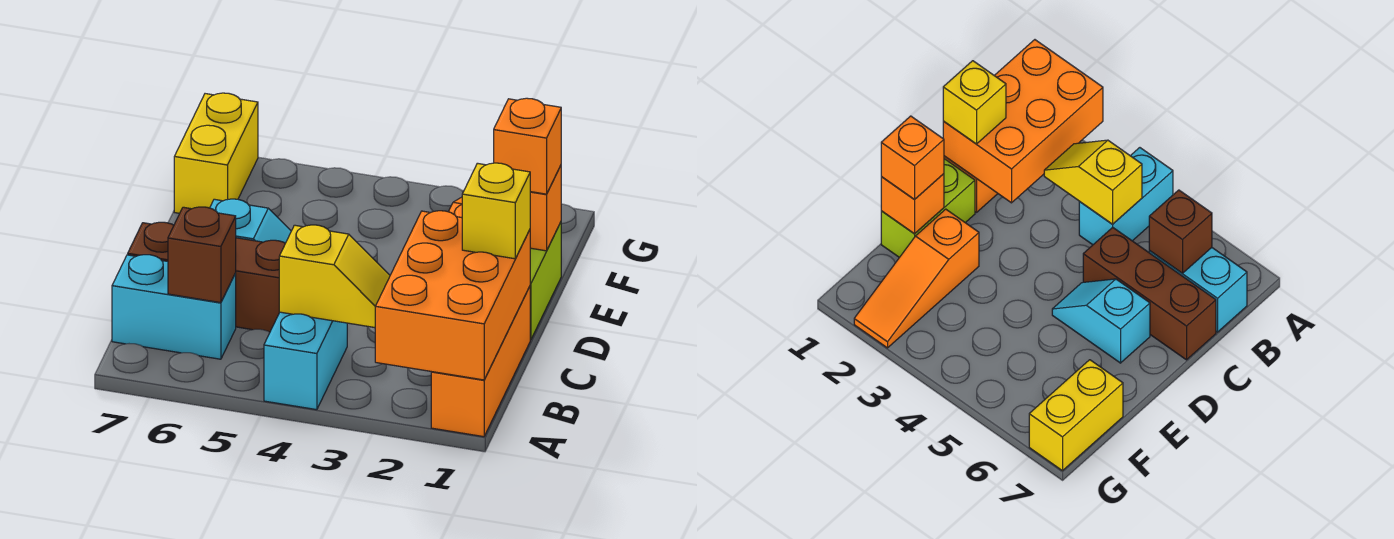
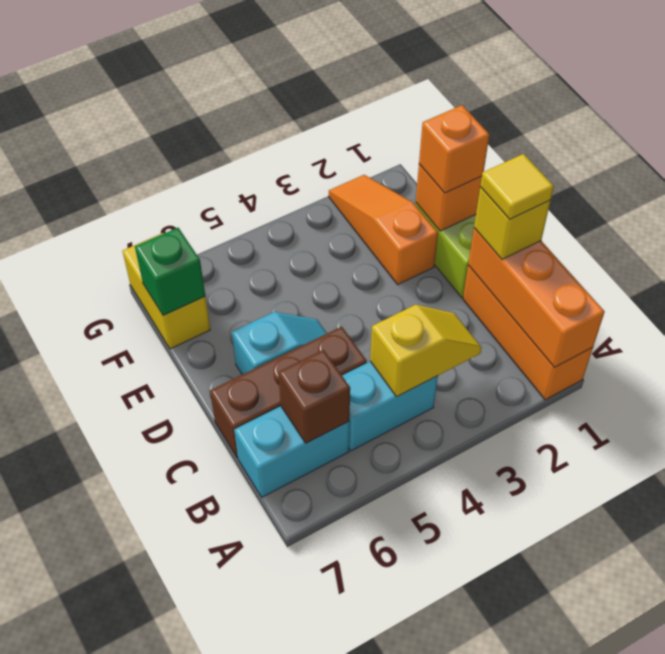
orange brick A1:C2 level 2 -> orange brick A1:C1 level 2
cyan brick A4:B4 level 1 -> cyan brick B4:B5 level 1
none -> yellow tile C1 level 4
none -> green brick F7 level 2

